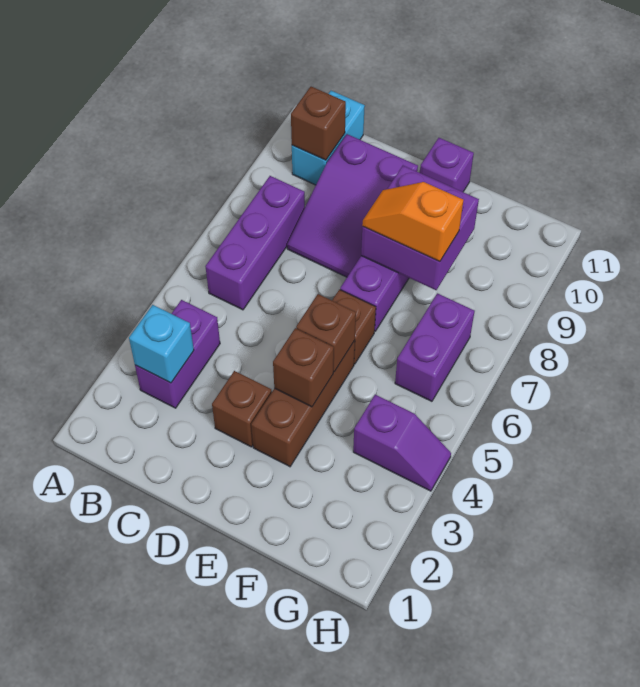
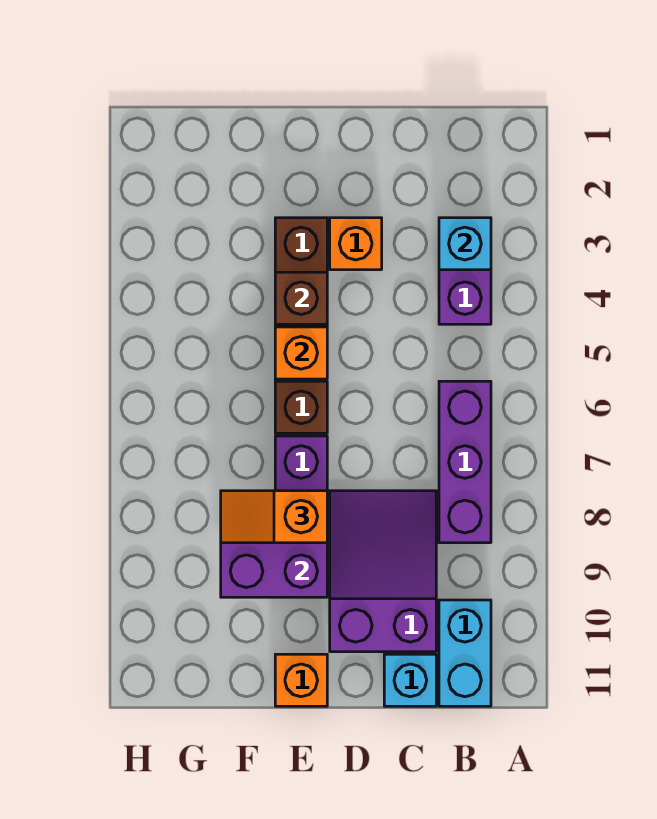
brown brick B10 level 2 -> none
none -> cyan brick C11 level 1
brown brick D3 level 1 -> orange brick D3 level 1
brown brick E5 level 2 -> orange brick E5 level 2
orange slope E8:F8 level 3 top F -> orange slope E8:F8 level 3 top E
purple brick E11 level 1 -> orange brick E11 level 1
purple slope G4:H4 level 1 top G -> none
purple brick G6:G7 level 1 -> none

